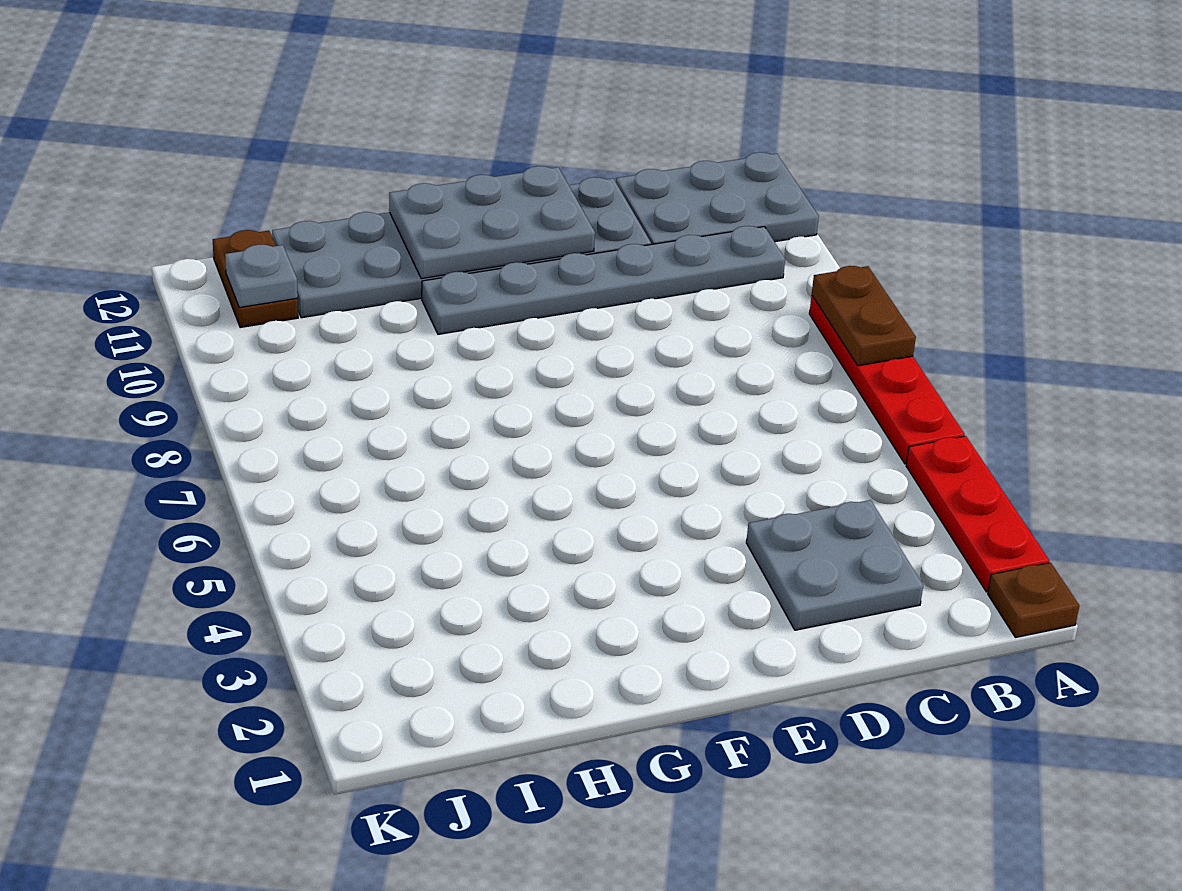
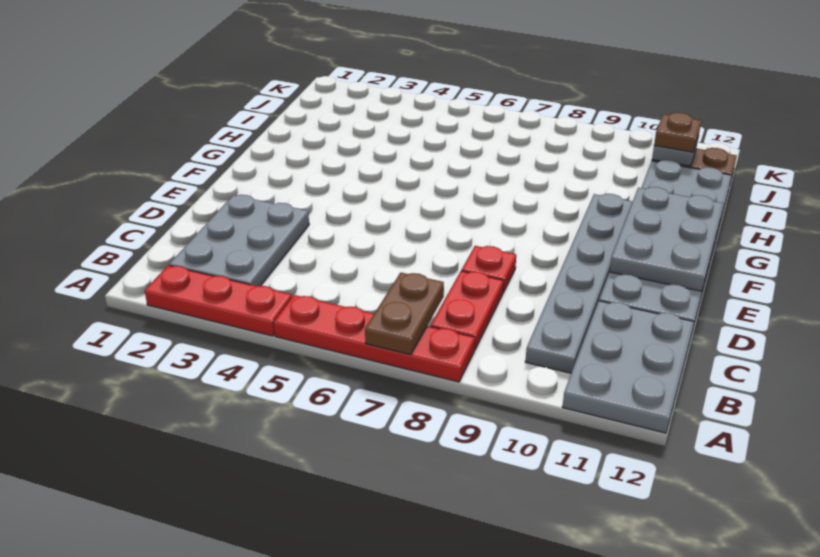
brown plate A1 level 1 -> brown plate J11 level 3
brown plate A7:A8 level 2 -> brown plate A7:B7 level 2
none -> red plate B8:C8 level 1
grey plate C2:D3 level 1 -> grey plate B2:D3 level 1
none -> red plate D8 level 1

